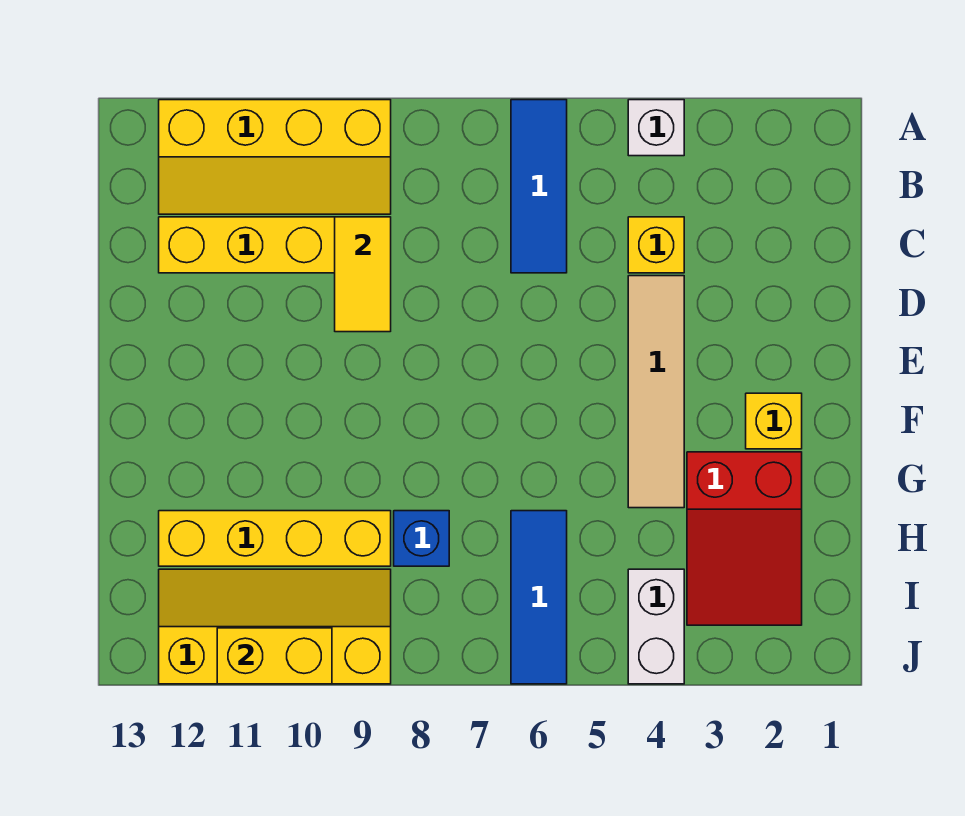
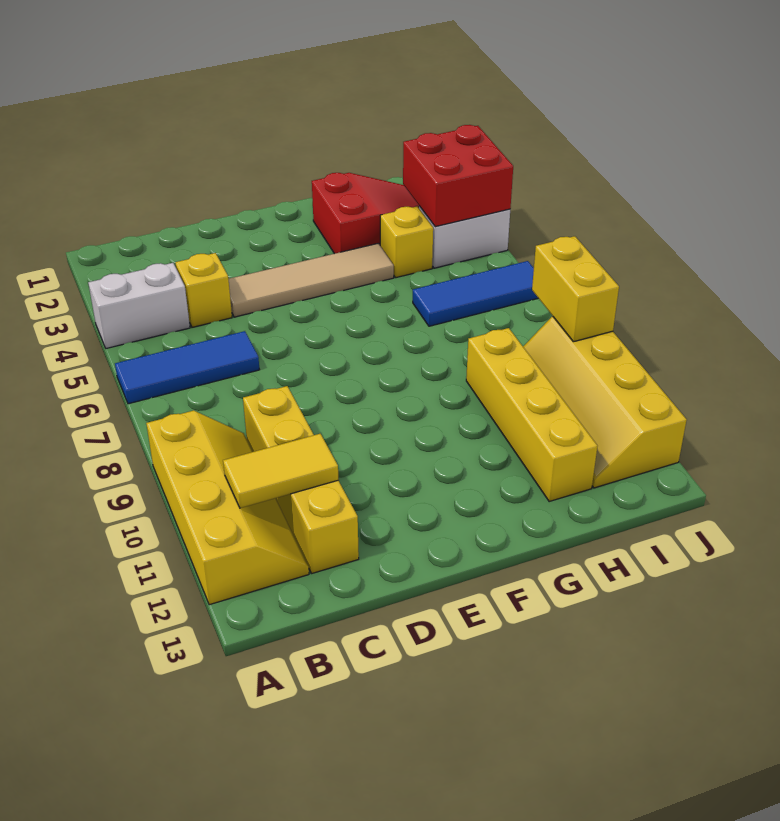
white brick A4 level 1 -> white brick A4:B4 level 1
yellow tile C9:D9 level 2 -> yellow tile B11:C11 level 2
yellow brick F2 level 1 -> yellow brick H4 level 1
blue brick H8 level 1 -> none
none -> red brick I3:J4 level 2
yellow brick J10:J11 level 2 -> yellow brick J8:J9 level 2

